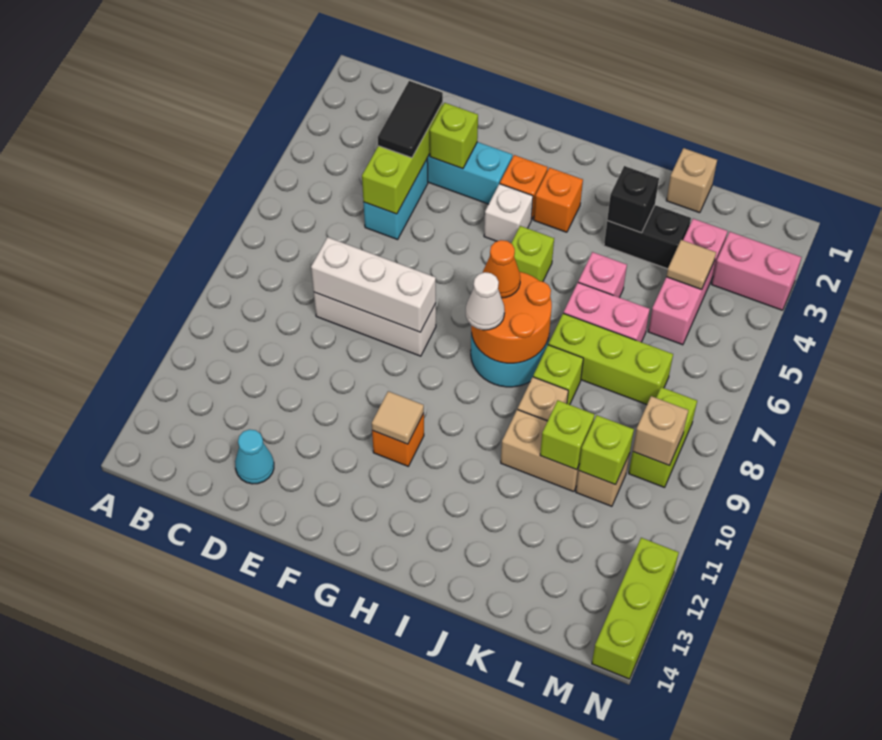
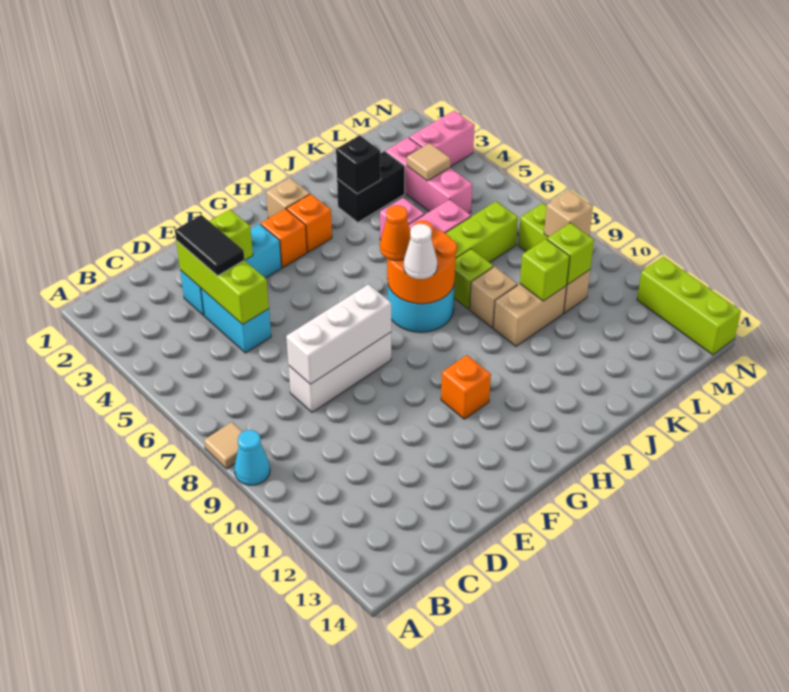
cyan cone D13 level 1 -> cyan cone A9 level 1
white brick G4 level 1 -> none
tan tile G11 level 2 -> tan tile A8 level 1
lime brick H5 level 1 -> none
tan brick K1 level 1 -> tan brick H2 level 1

